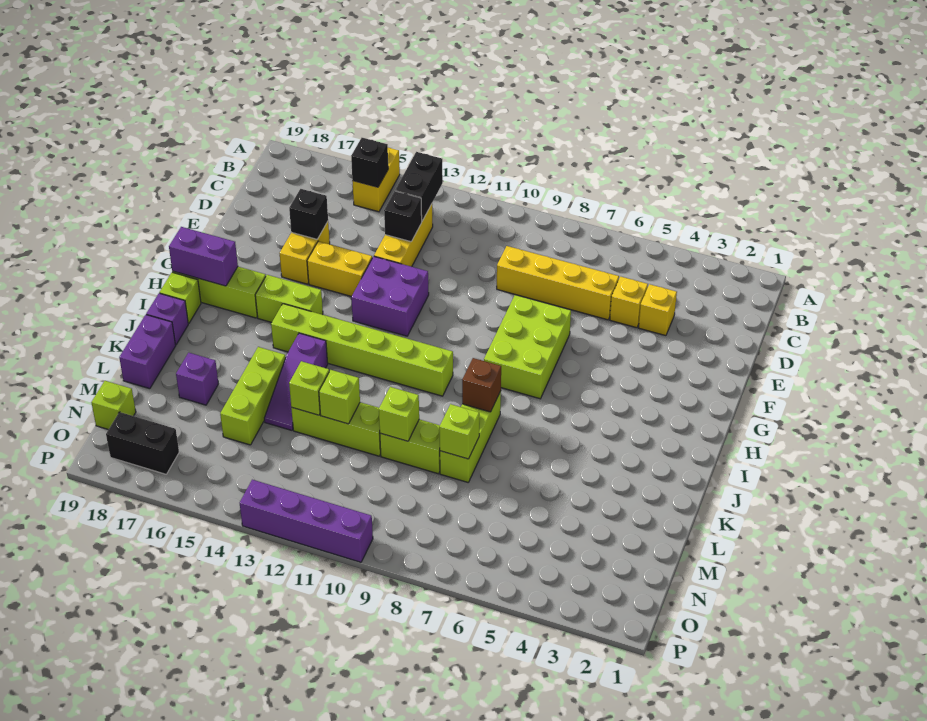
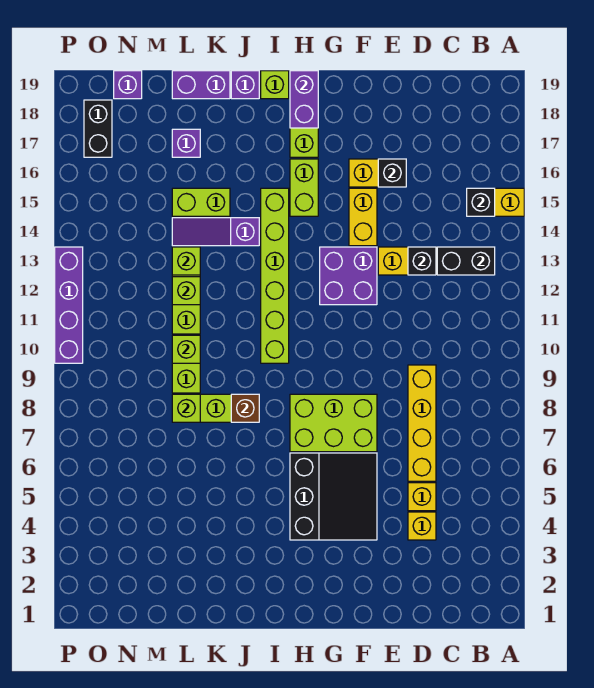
none -> black slope F4:H6 level 1 top H
lime brick K15:M15 level 1 -> lime brick K15:L15 level 1
lime brick N19 level 1 -> purple brick N19 level 1

